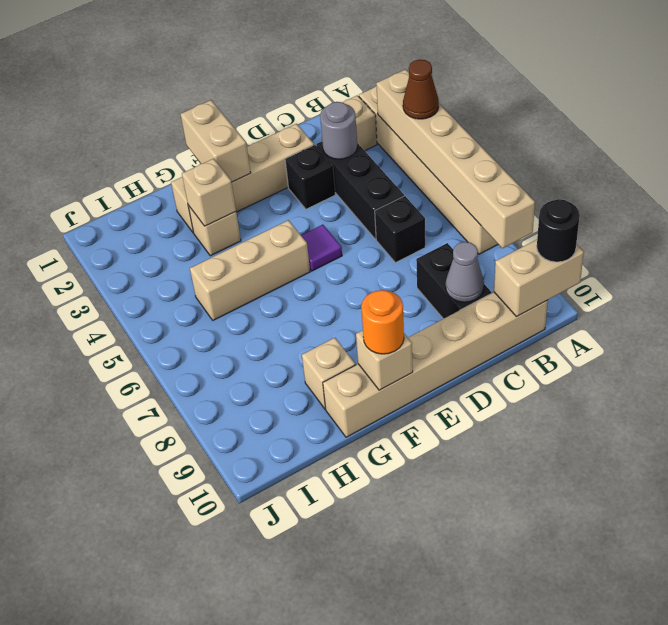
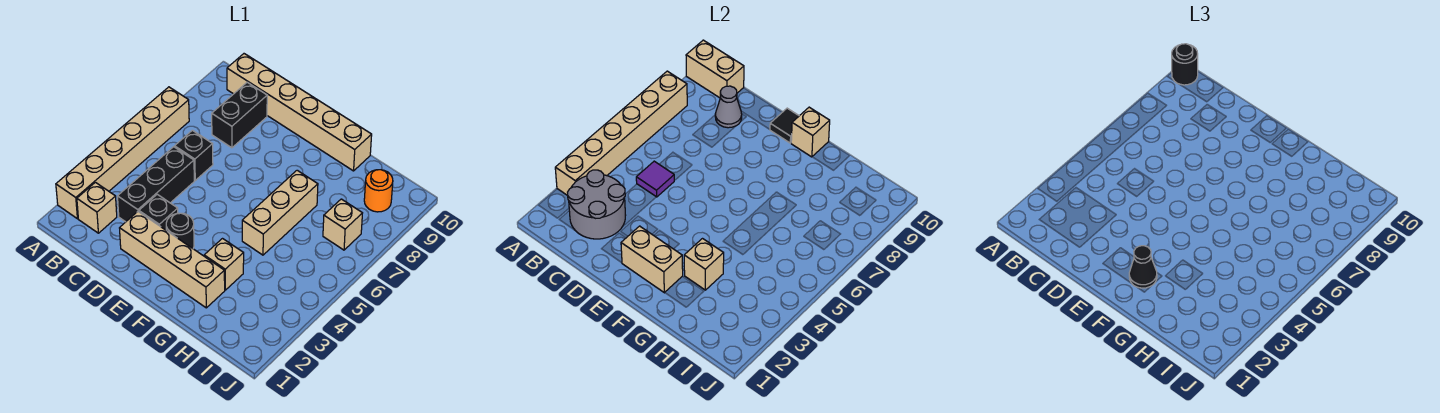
brown cone A4 level 3 -> none
grey round brick C3 level 2 -> grey round brick B2:C3 level 2
none -> black round brick E3 level 1
purple tile E5 level 1 -> purple tile C5 level 2
none -> black tile E10 level 2
tan brick F1:F2 level 2 -> tan brick E2:F2 level 2
none -> black cone F2 level 3
tan brick F5:H5 level 1 -> tan brick G5:G7 level 1
orange round brick F10 level 3 -> orange round brick I9 level 1
tan brick G9 level 1 -> tan brick I7 level 1

